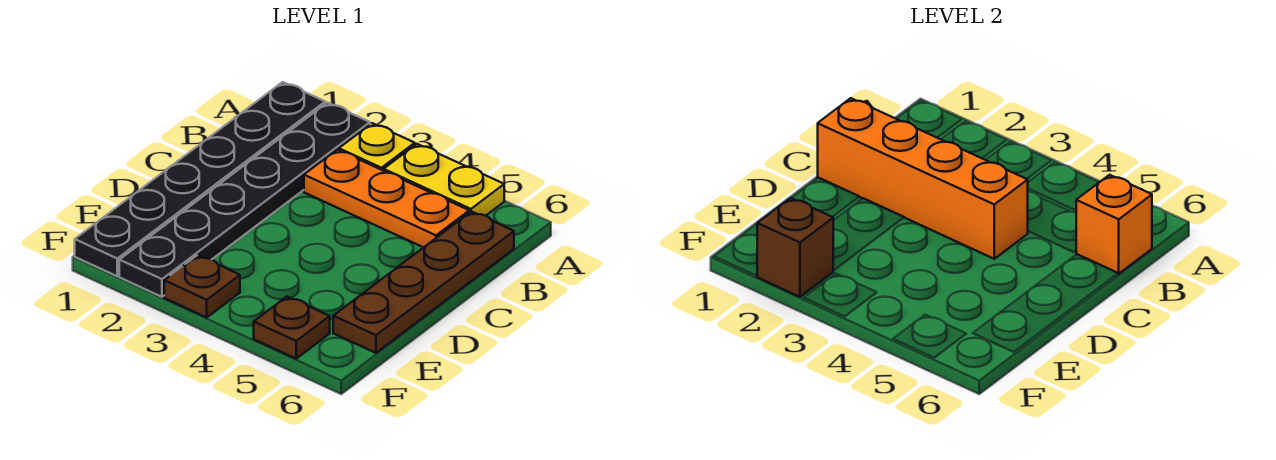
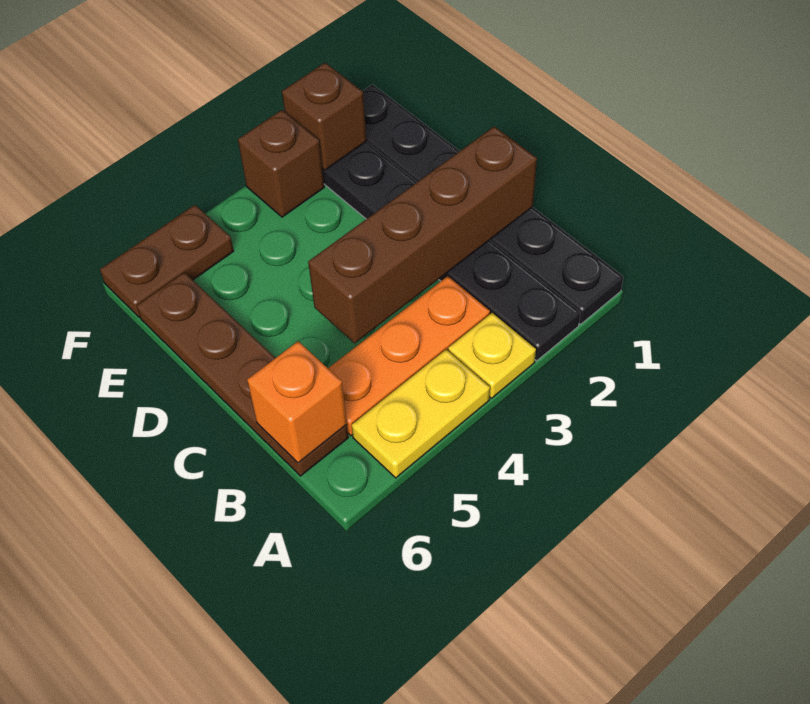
orange brick C1:C4 level 2 -> brown brick C1:C4 level 2
brown plate F3 level 1 -> brown brick F3 level 1
brown plate F5 level 1 -> brown plate F5:F6 level 1

